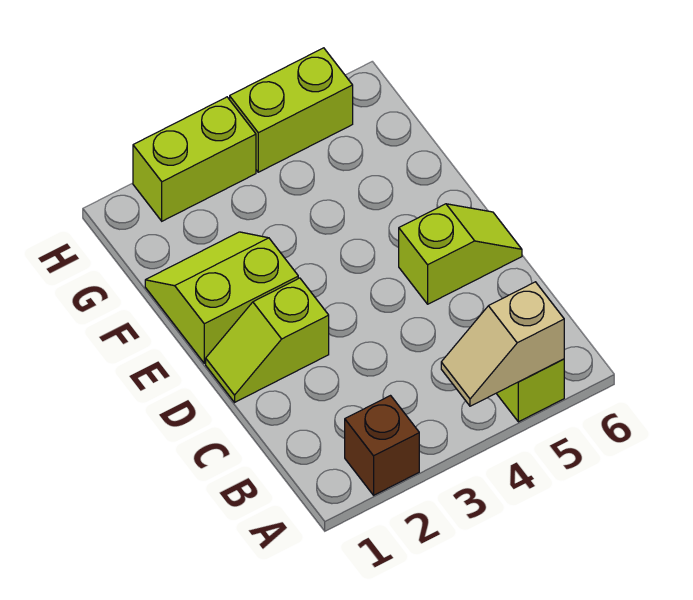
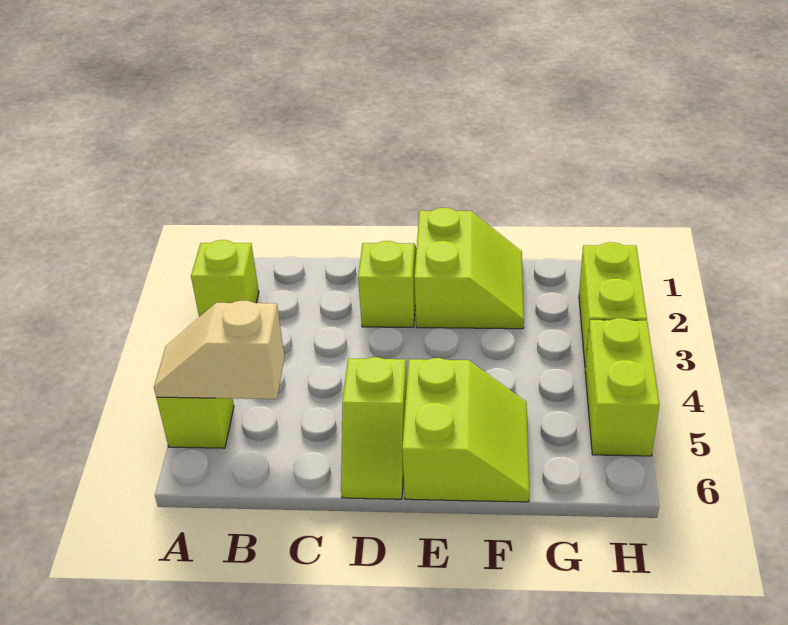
brown brick A2 level 1 -> lime brick A2 level 1
tan slope A4:A5 level 2 top 5 -> tan slope A5:B5 level 2 top B
none -> lime slope E5:F6 level 1 top E

